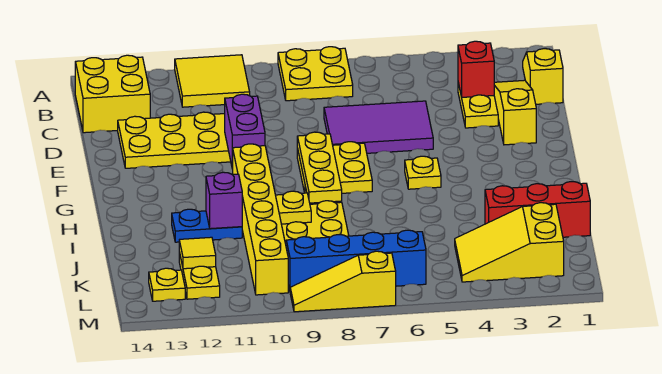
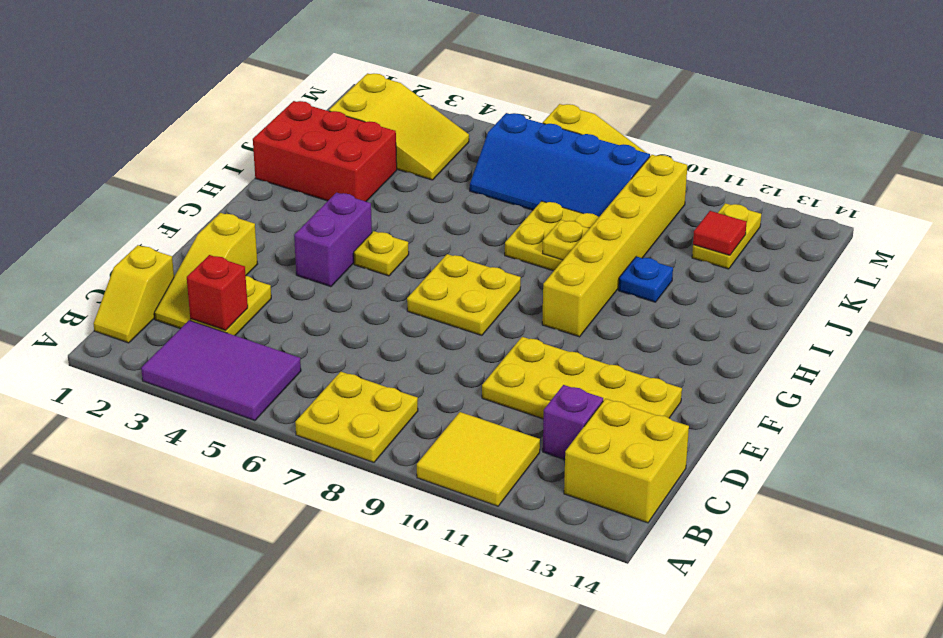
purple tile D5:E7 level 1 -> purple tile A3:B5 level 1
purple brick E10:F10 level 2 -> purple brick F4:G4 level 1
yellow plate F8:H8 level 2 -> none
blue plate I11:I12 level 1 -> blue plate I11 level 1
purple brick I11 level 2 -> purple brick C12 level 1
red brick J1:J3 level 1 -> red brick I1:J3 level 1
yellow tile K12 level 2 -> red tile K12 level 2
yellow plate L13 level 1 -> none

